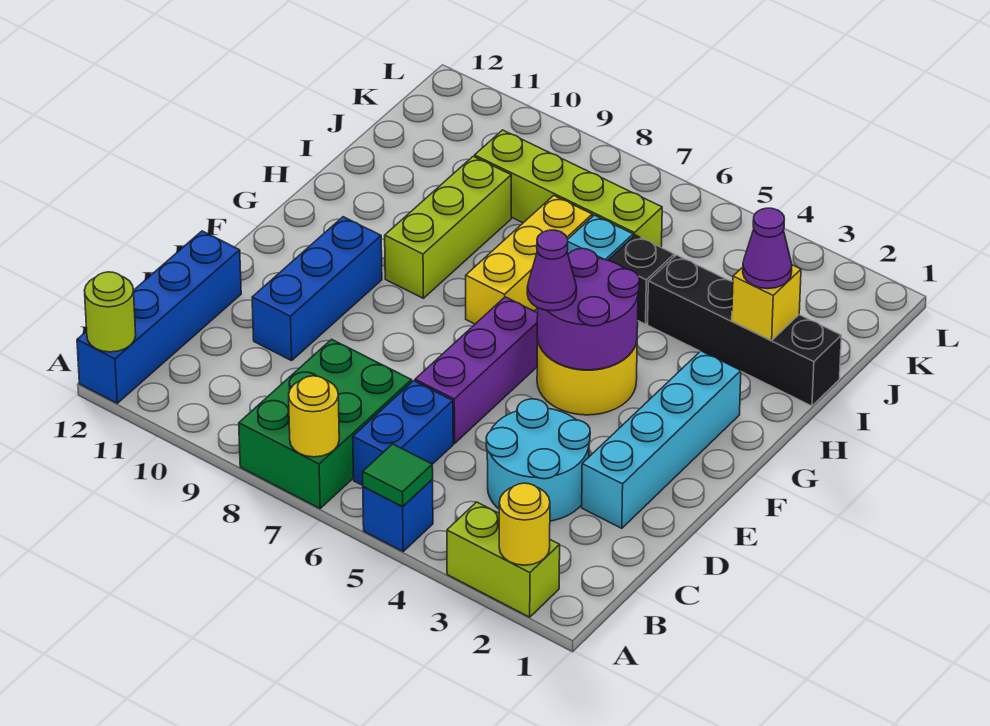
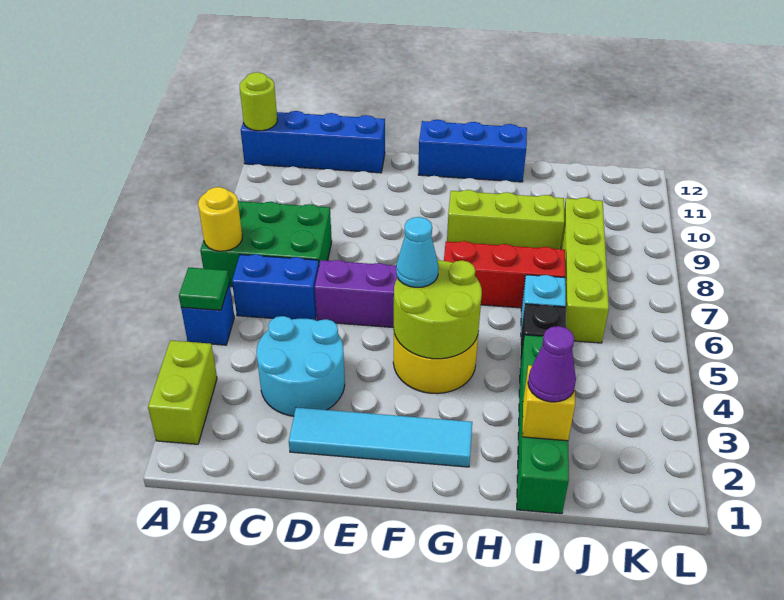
yellow round brick A2 level 2 -> none
cyan brick D2:G2 level 1 -> cyan tile D2:G2 level 1
blue brick D10:F10 level 1 -> blue brick F12:H12 level 1
purple round brick F4:G5 level 2 -> lime round brick F4:G5 level 2
purple cone F5 level 3 -> cyan cone F5 level 3
yellow brick G7:I7 level 1 -> red brick G7:I7 level 1
black brick I1:I4 level 1 -> green brick I1:I4 level 1

